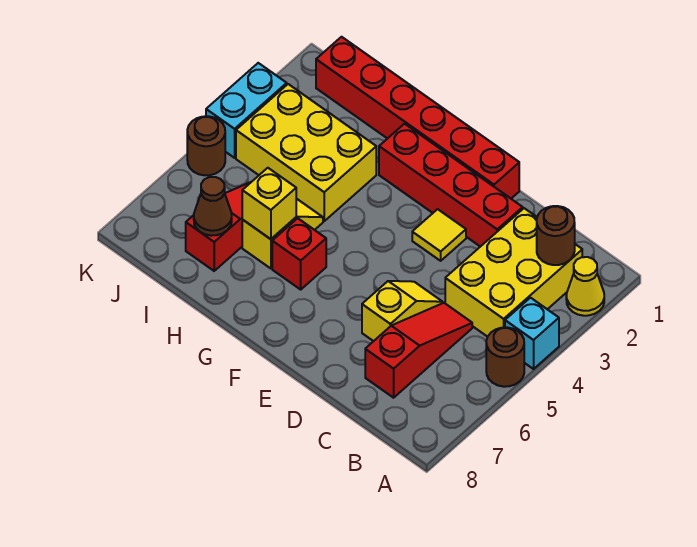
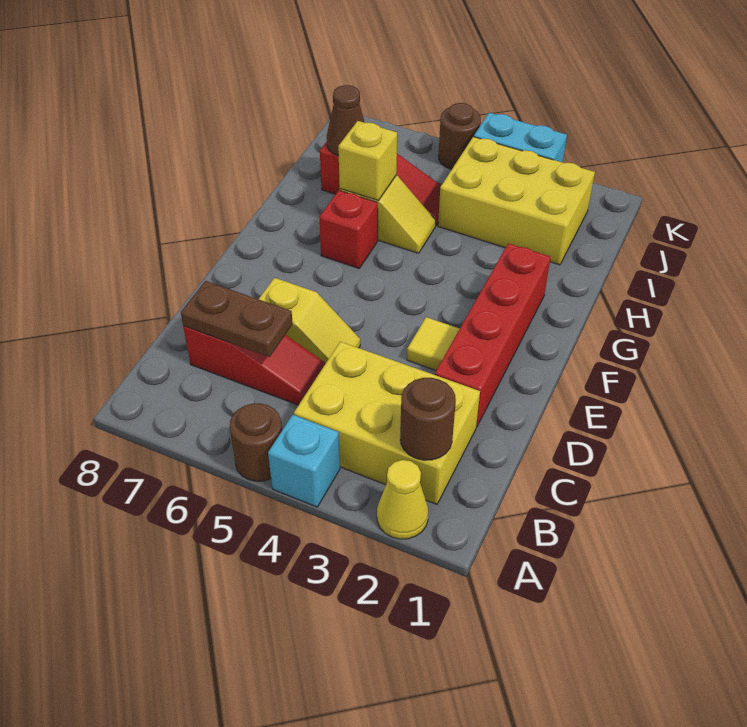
none -> brown plate C6:C7 level 2
red brick E1:J1 level 1 -> none
yellow brick H3:J4 level 1 -> yellow brick I2:J4 level 1

